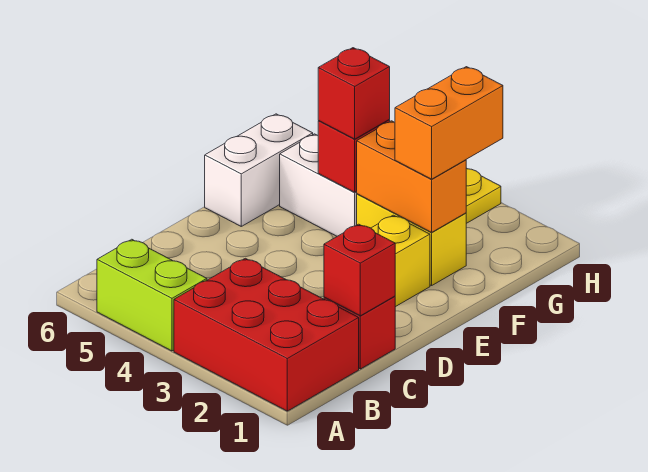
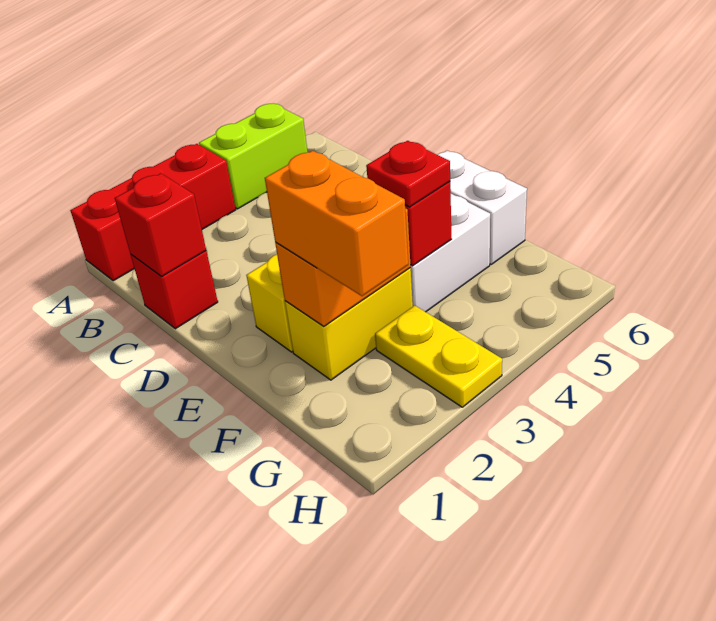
red brick A1:B3 level 1 -> red brick A1:A3 level 1
red brick F4 level 3 -> red plate F4 level 3

